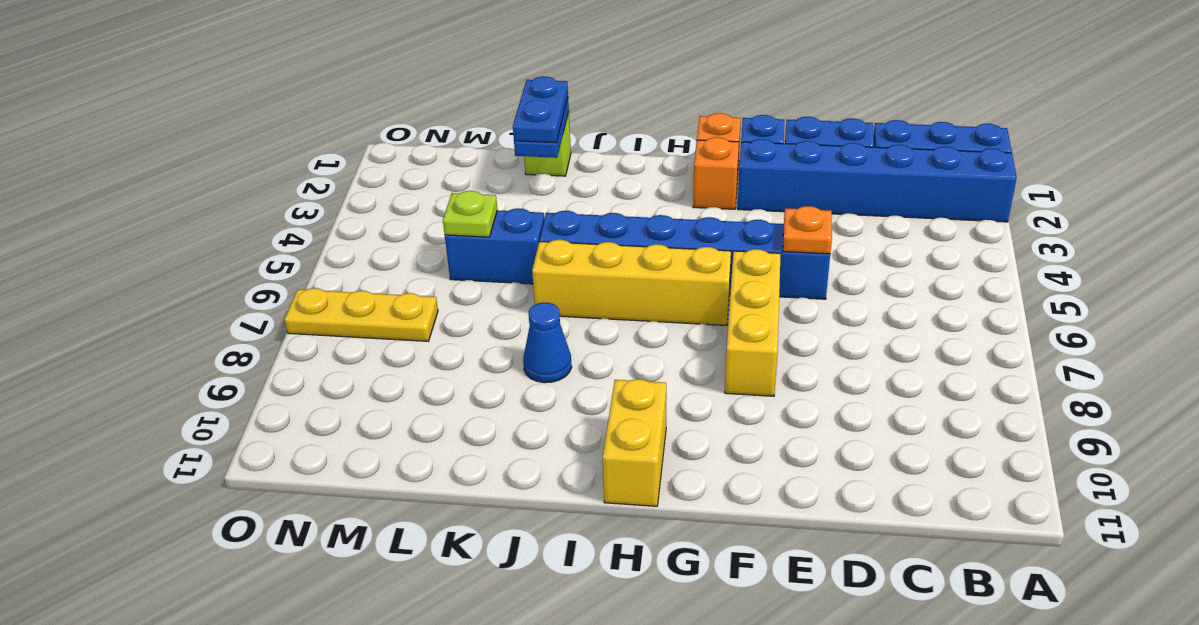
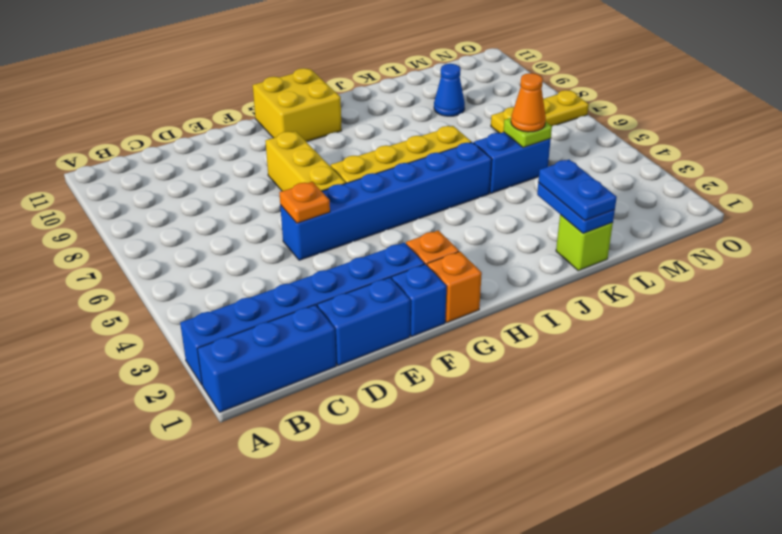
yellow brick H10:H11 level 1 -> yellow brick G10:H11 level 1
blue cone J8 level 1 -> blue cone L9 level 1
none -> orange cone L5 level 3

